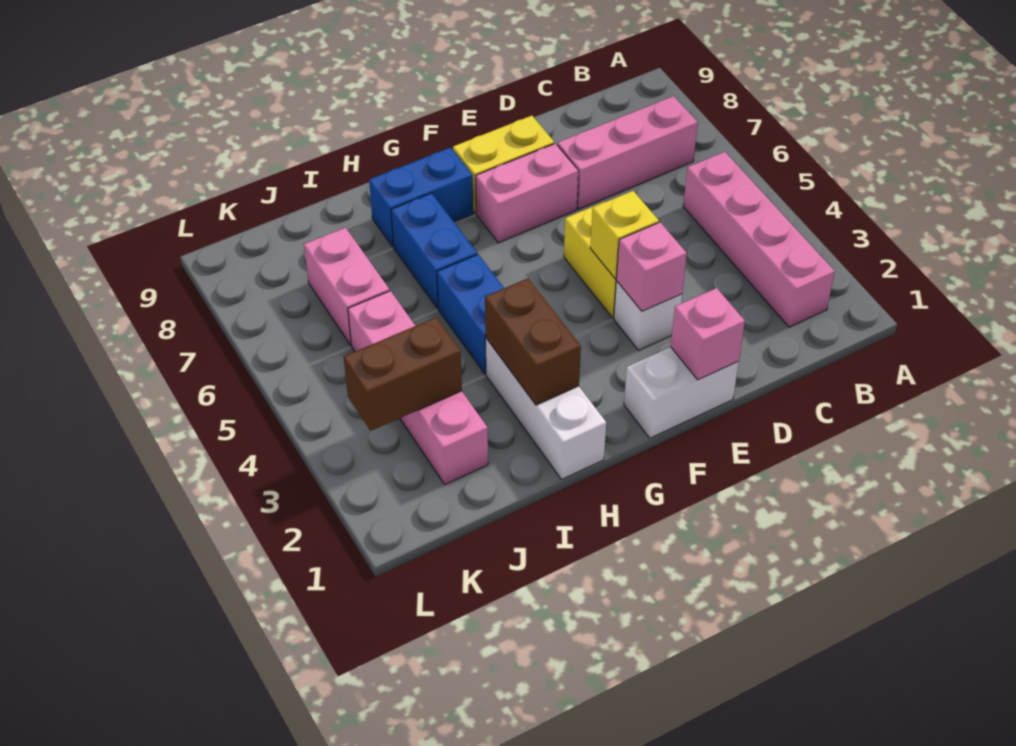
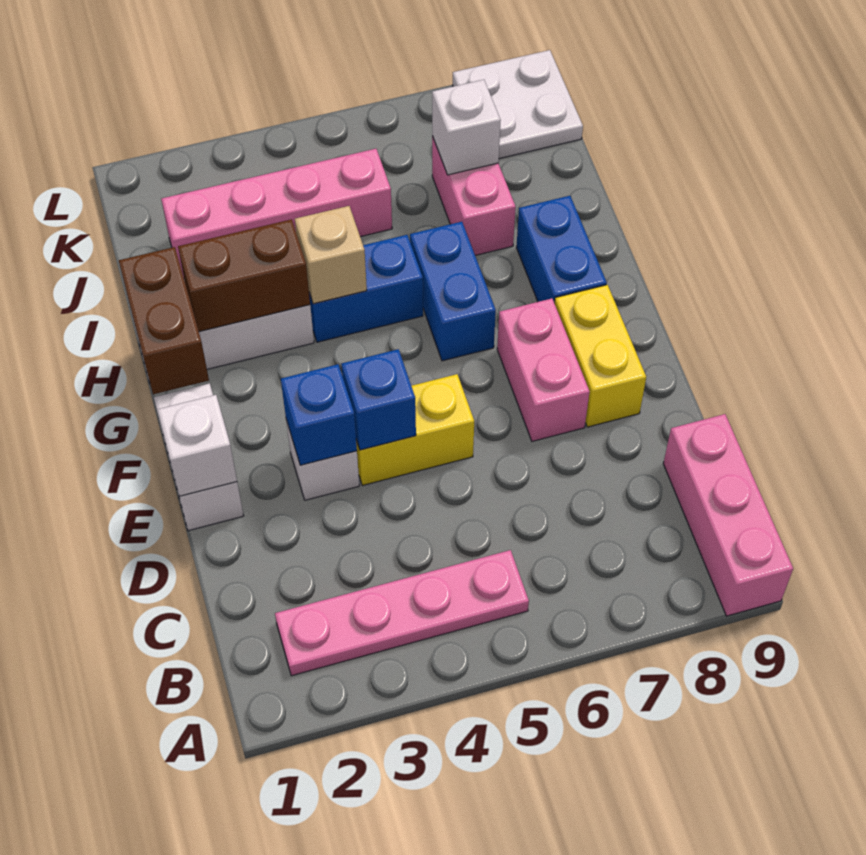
pink brick B2:B5 level 1 -> pink plate B2:B5 level 1
pink brick B7:D7 level 1 -> pink brick A9:C9 level 1
pink brick E1 level 2 -> white brick E1 level 2
pink brick E3 level 2 -> blue brick E3 level 2
yellow brick E4 level 2 -> blue brick E4 level 2
none -> tan brick H4 level 2
blue brick H6:H7 level 1 -> blue brick G6:H6 level 1
brown brick J3:K3 level 2 -> brown brick G1:H1 level 2
pink brick J6:J7 level 1 -> pink brick I7:J7 level 1
none -> white brick J7 level 2
none -> white plate K8:L9 level 1

